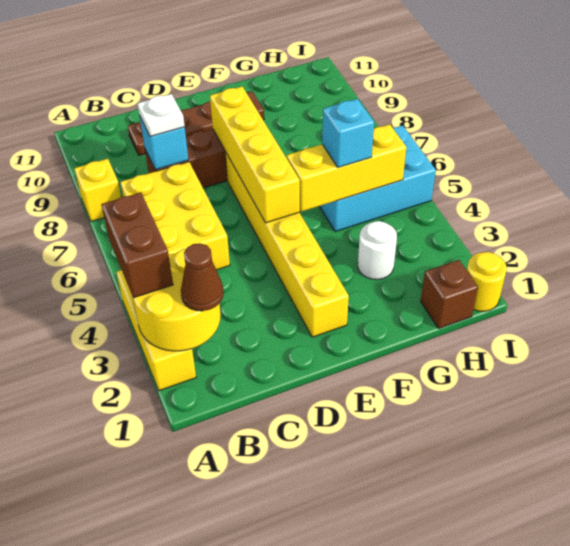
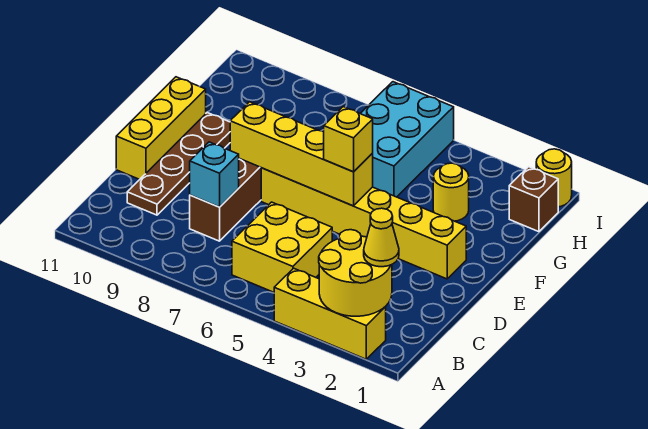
brown brick A3:A4 level 3 -> none
yellow brick A8 level 1 -> yellow brick E5 level 3
brown cone B2 level 3 -> yellow cone B2 level 3
yellow brick B5:C7 level 1 -> yellow brick B5:C6 level 1
white plate C8 level 3 -> none
yellow brick F5:H5 level 2 -> yellow brick D11:F11 level 1
white round brick G3 level 1 -> yellow round brick G3 level 1
cyan brick G5 level 3 -> none

